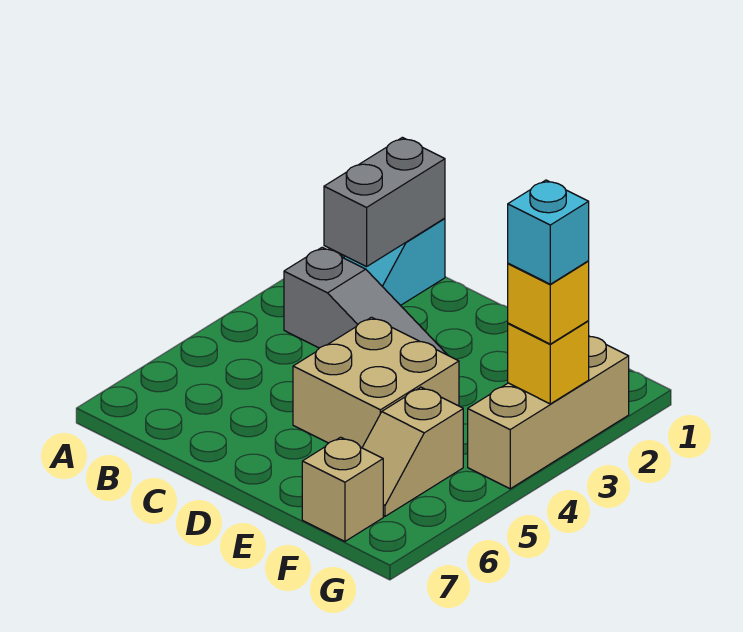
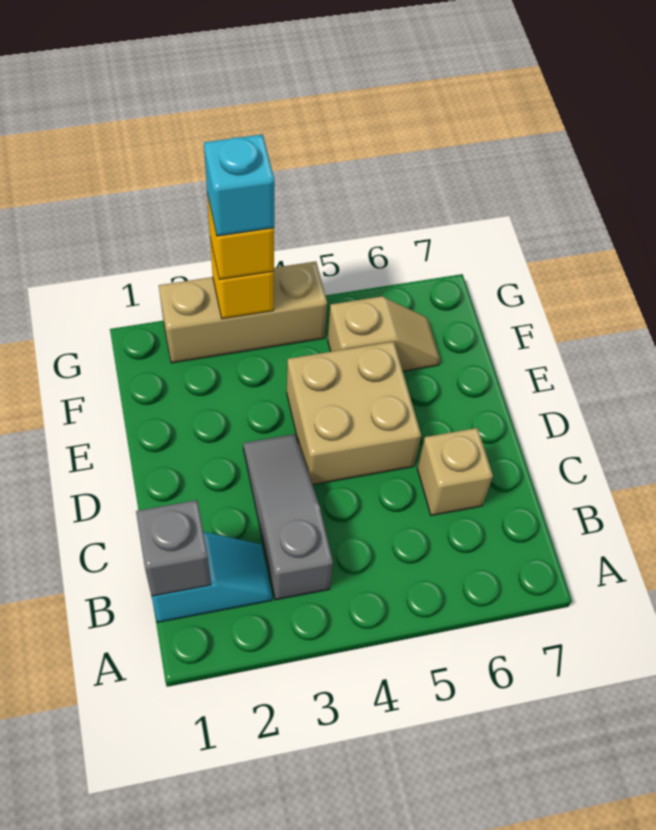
grey brick B1:B2 level 2 -> grey brick B1 level 2
tan brick F7 level 1 -> tan brick C6 level 1

